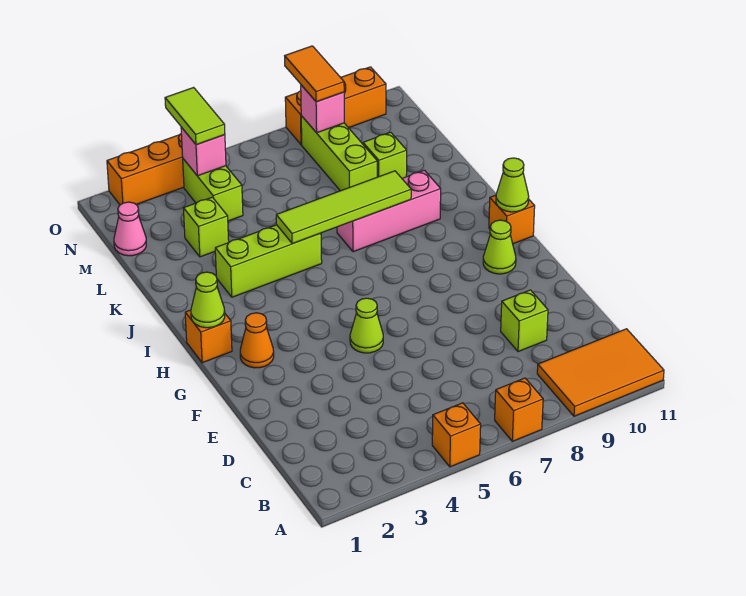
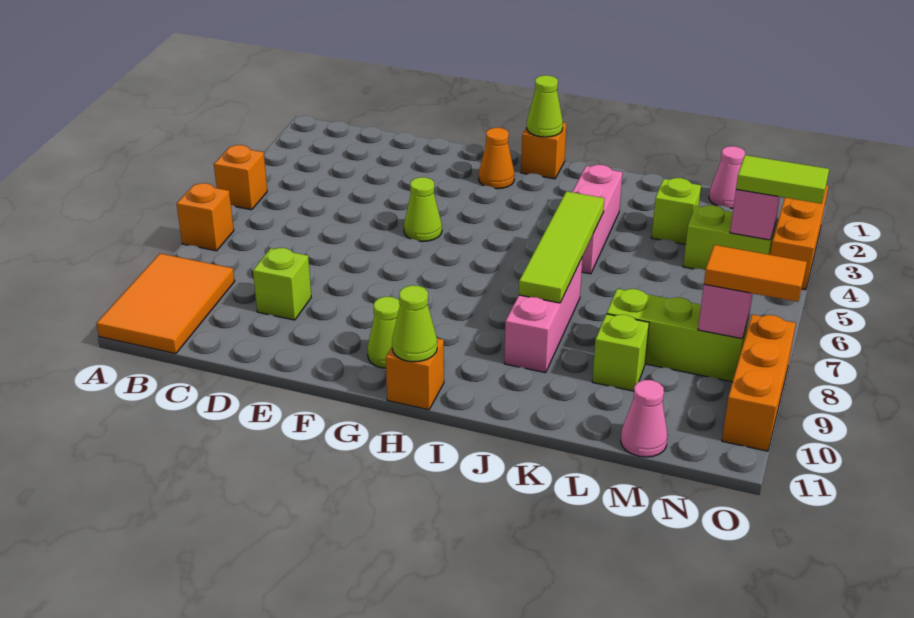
lime brick J3:J5 level 1 -> pink brick J3:J5 level 1
none -> pink cone M11 level 1

